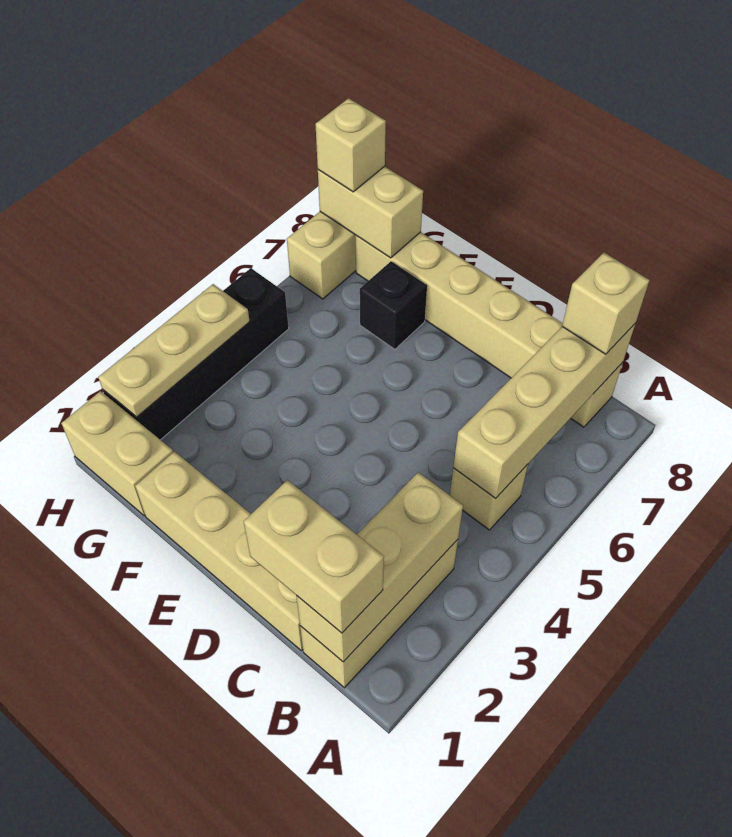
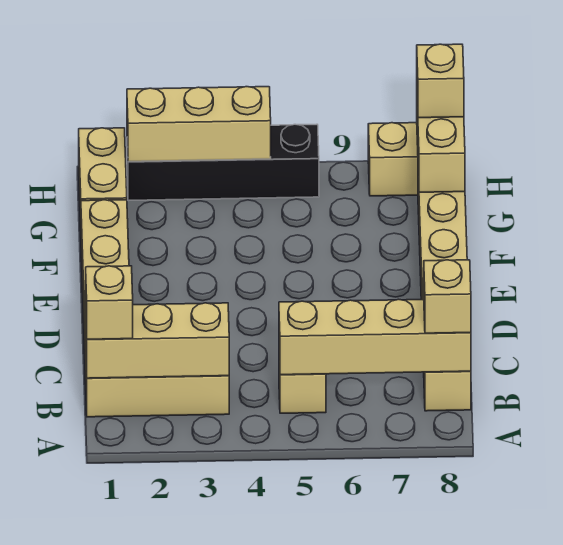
tan brick B1:C1 level 3 -> tan brick B1 level 3
black brick F7 level 1 -> none
tan plate H2:H4 level 2 -> tan brick H2:H4 level 2

